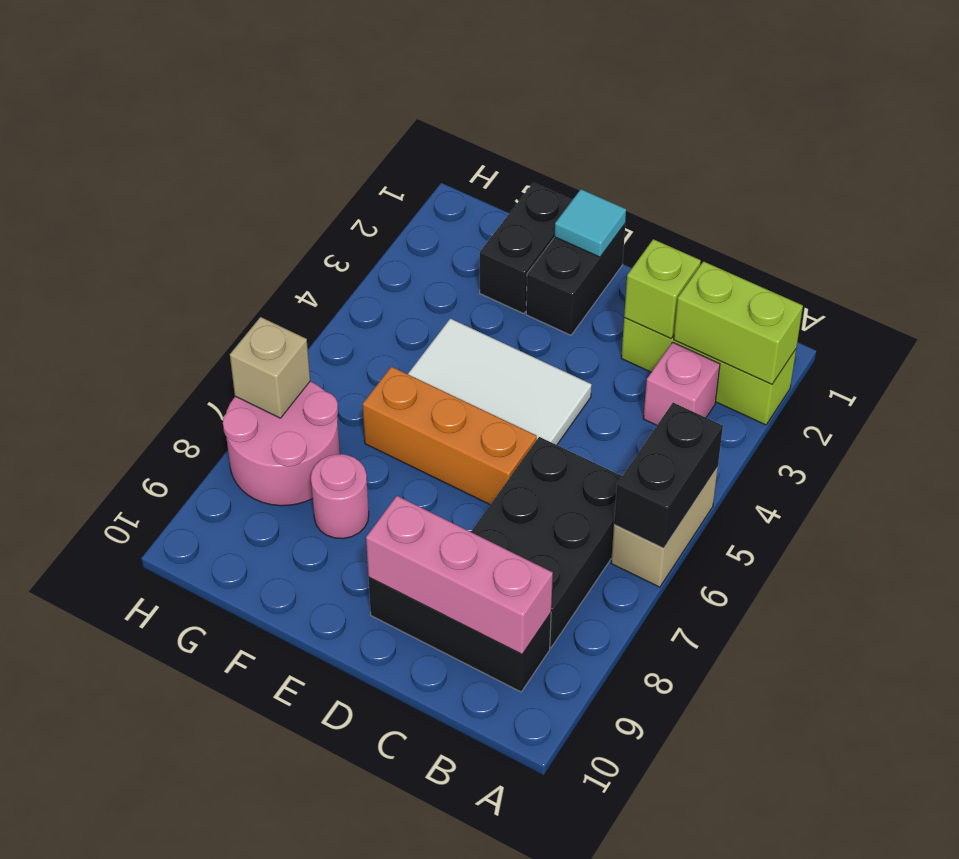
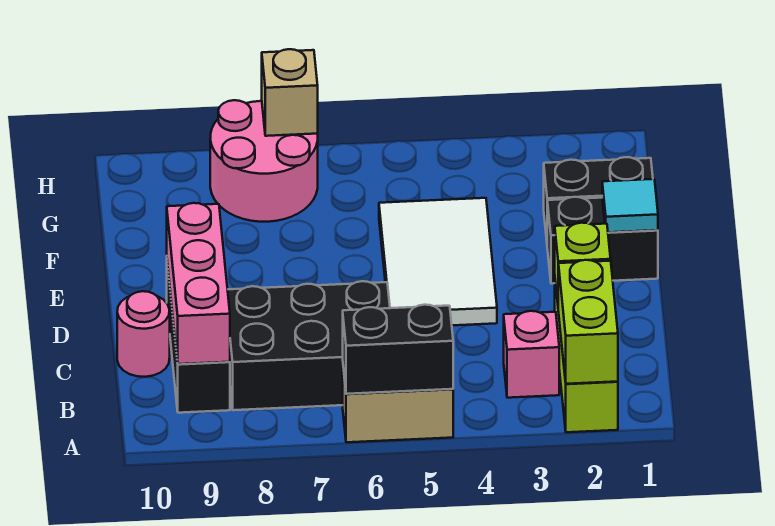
orange brick D6:F6 level 1 -> none
pink round brick F8 level 1 -> pink round brick C10 level 1

